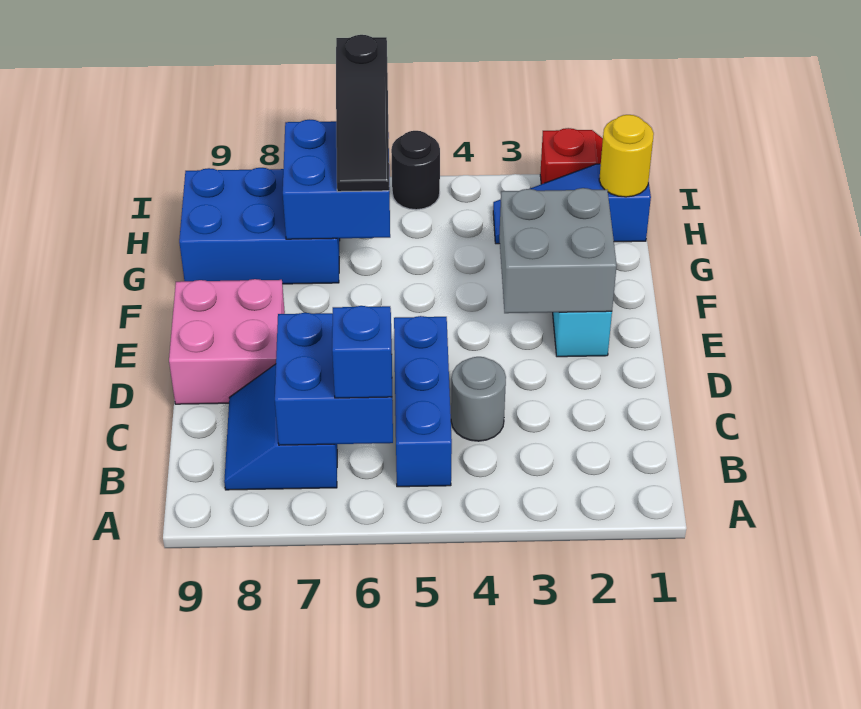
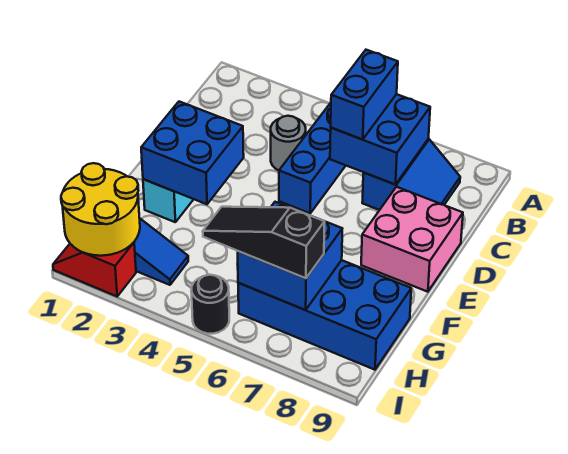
blue brick B6 level 3 -> blue brick B6:C6 level 3
grey brick E2:F3 level 2 -> blue brick E2:F3 level 2
black slope G6:I6 level 3 top I -> black slope H5:H7 level 3 top 7
blue brick G7:H9 level 1 -> blue brick G6:H9 level 1
yellow round brick H1 level 2 -> yellow round brick H1:I2 level 2

